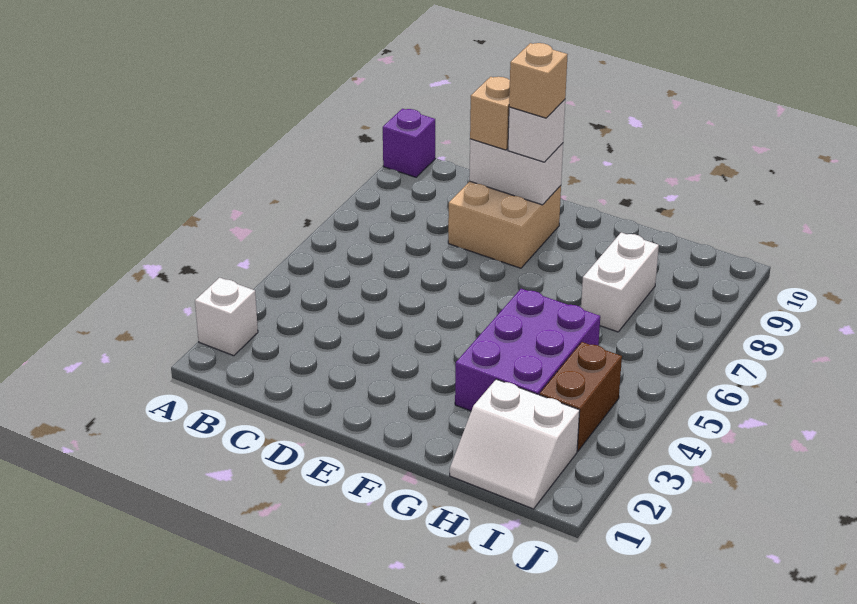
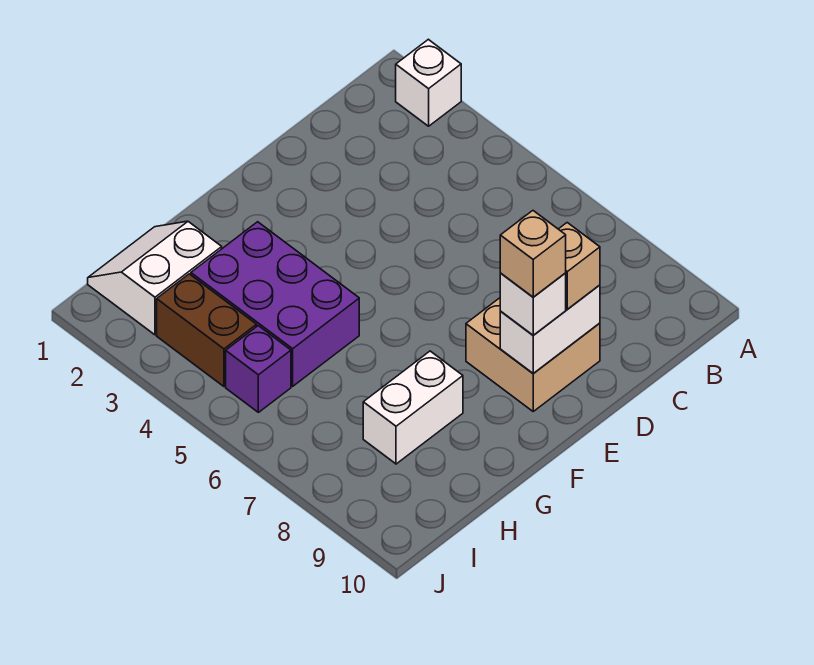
purple brick A10 level 1 -> purple brick I5 level 1
white brick H7:H8 level 1 -> white brick G8:H8 level 1

